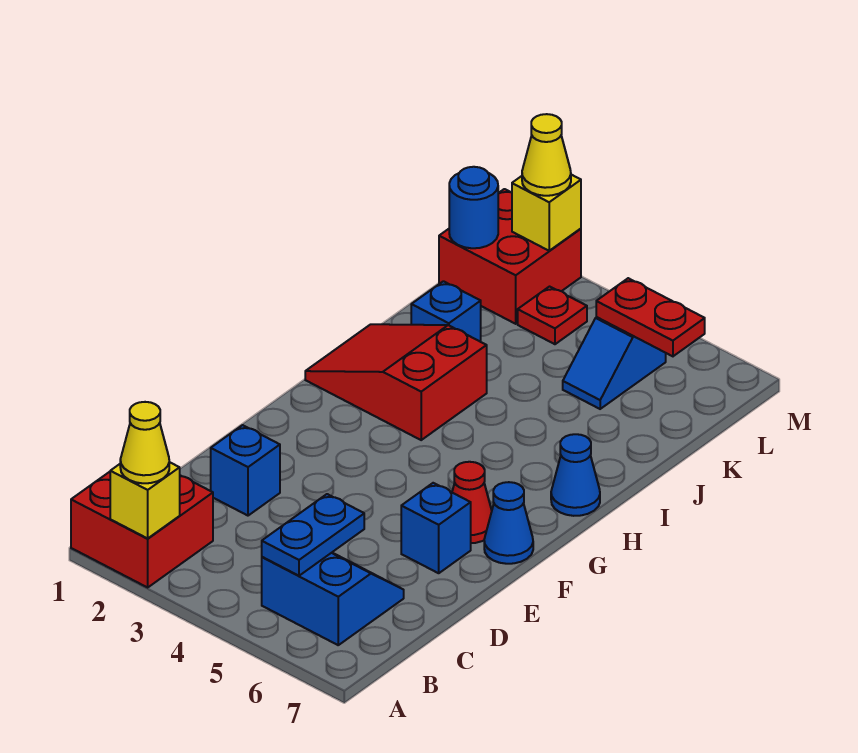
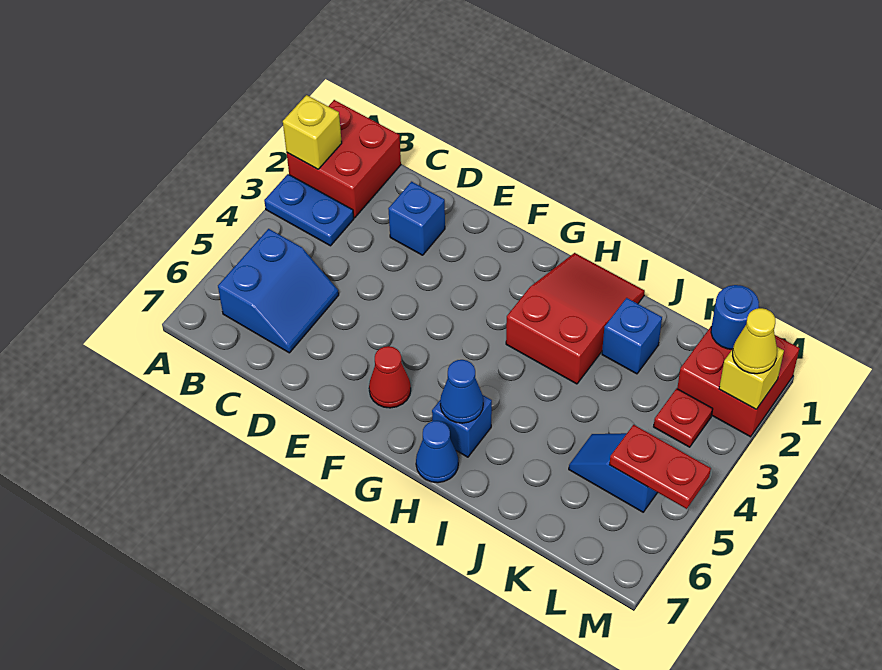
yellow cone A2 level 3 -> none
blue plate B5:C5 level 2 -> blue plate A3:B3 level 1
blue brick E6 level 1 -> blue brick H6 level 1
blue cone F7 level 1 -> blue cone H6 level 2
red plate L5:L6 level 2 -> red plate L5:M5 level 2

